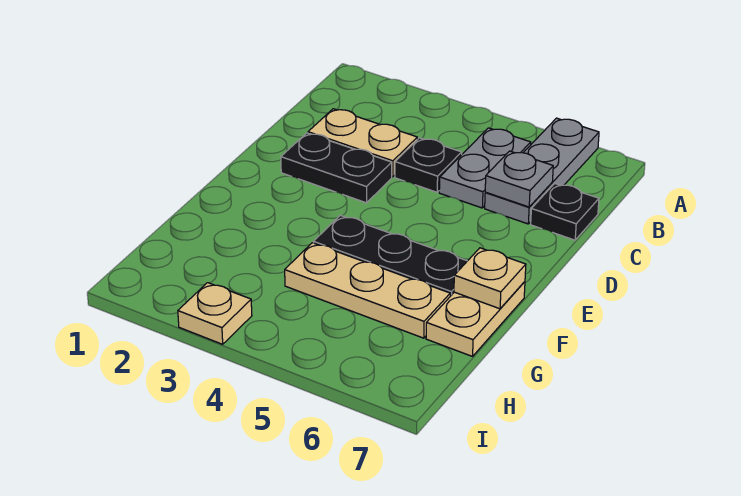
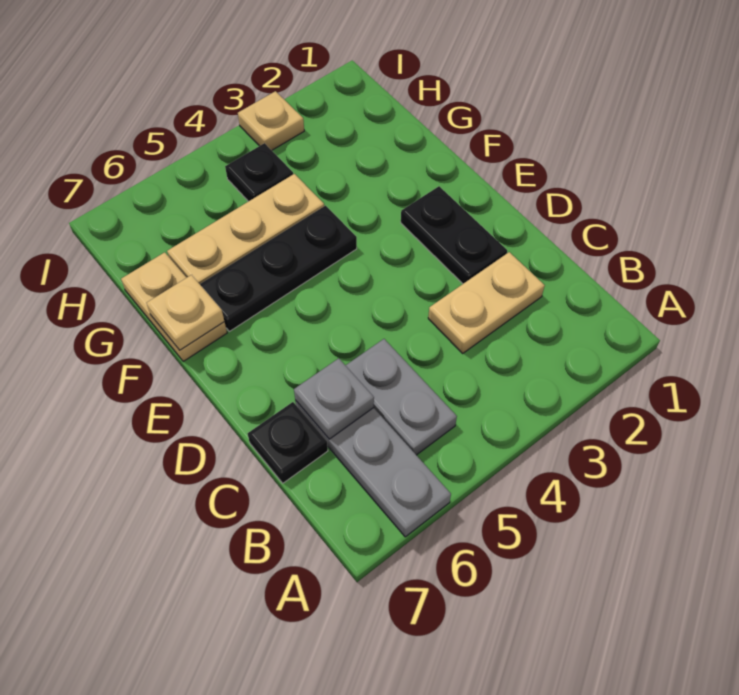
black plate C4 level 1 -> black plate H4 level 1
black plate D2:D3 level 1 -> black plate D2:E2 level 1

